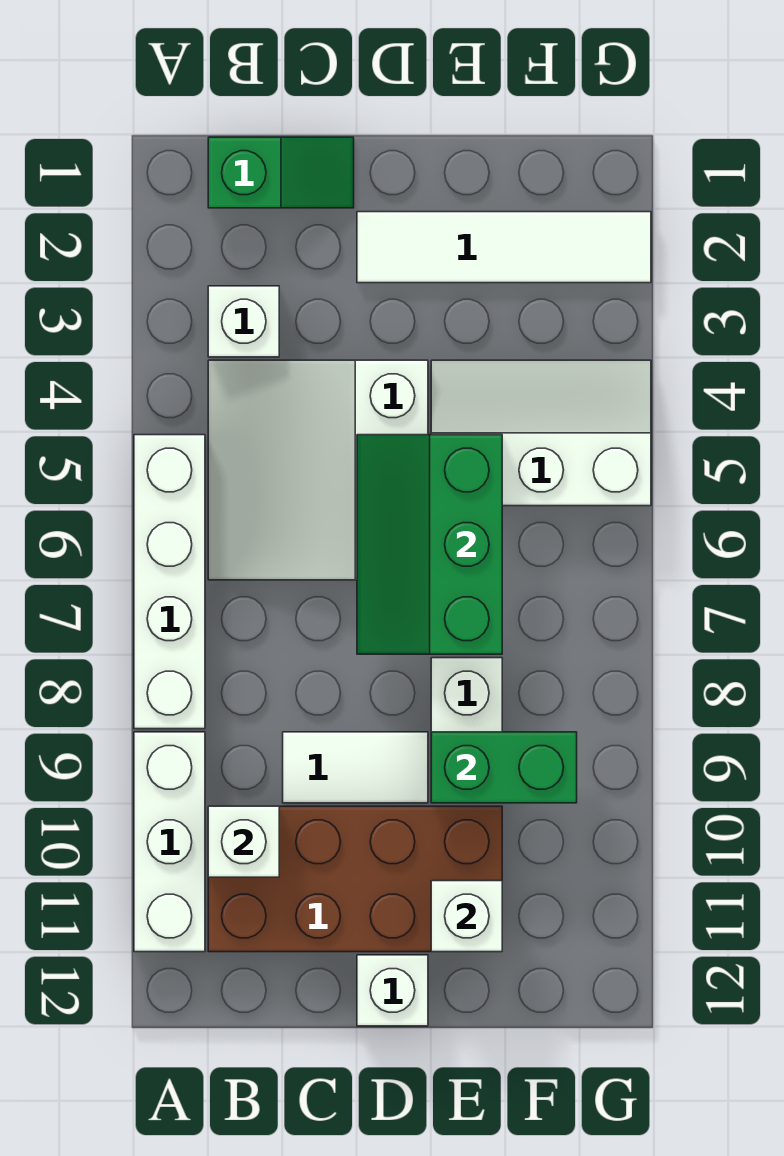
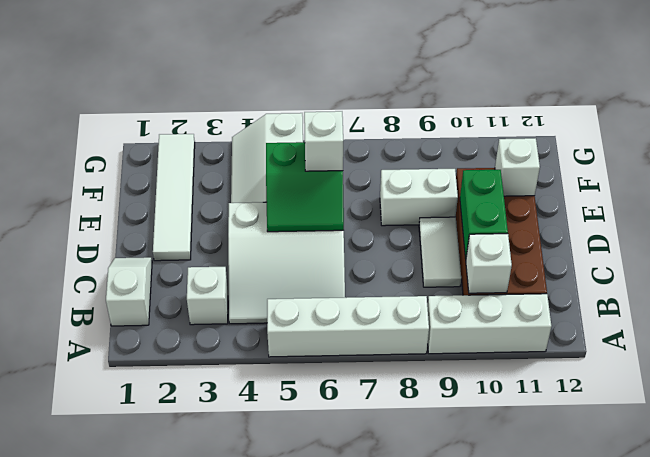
green slope B1:C1 level 1 top B -> white slope B1:C1 level 1 top B
green slope D5:E7 level 2 top E -> green slope D5:E6 level 2 top E
white brick D12 level 1 -> white brick E6 level 3
green brick E9:F9 level 2 -> green brick C10:D10 level 2

